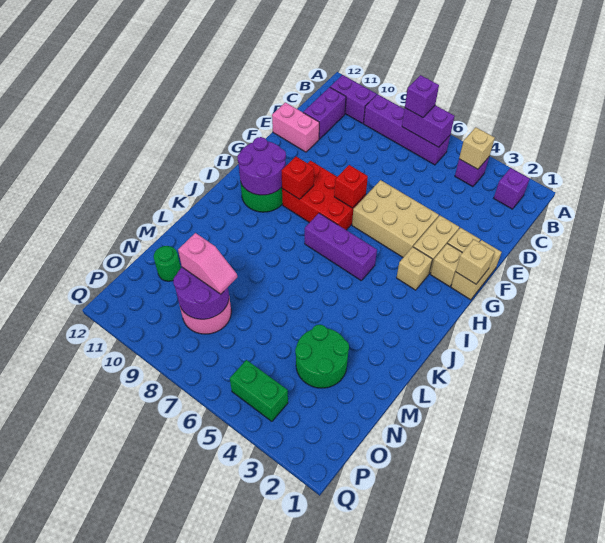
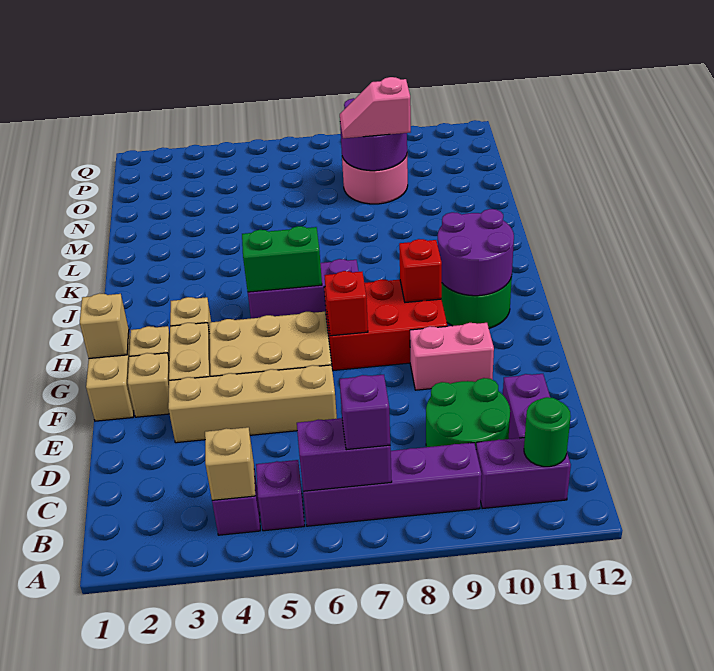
purple brick B2 level 1 -> purple brick B5 level 1
none -> tan brick E3:E6 level 1
pink brick E11:E12 level 1 -> pink brick F9:F10 level 1
green round brick M3:N4 level 1 -> green round brick C9:D10 level 1
green round brick N11 level 1 -> green round brick B11 level 2
green brick P4:P5 level 1 -> green brick I5:I6 level 2

